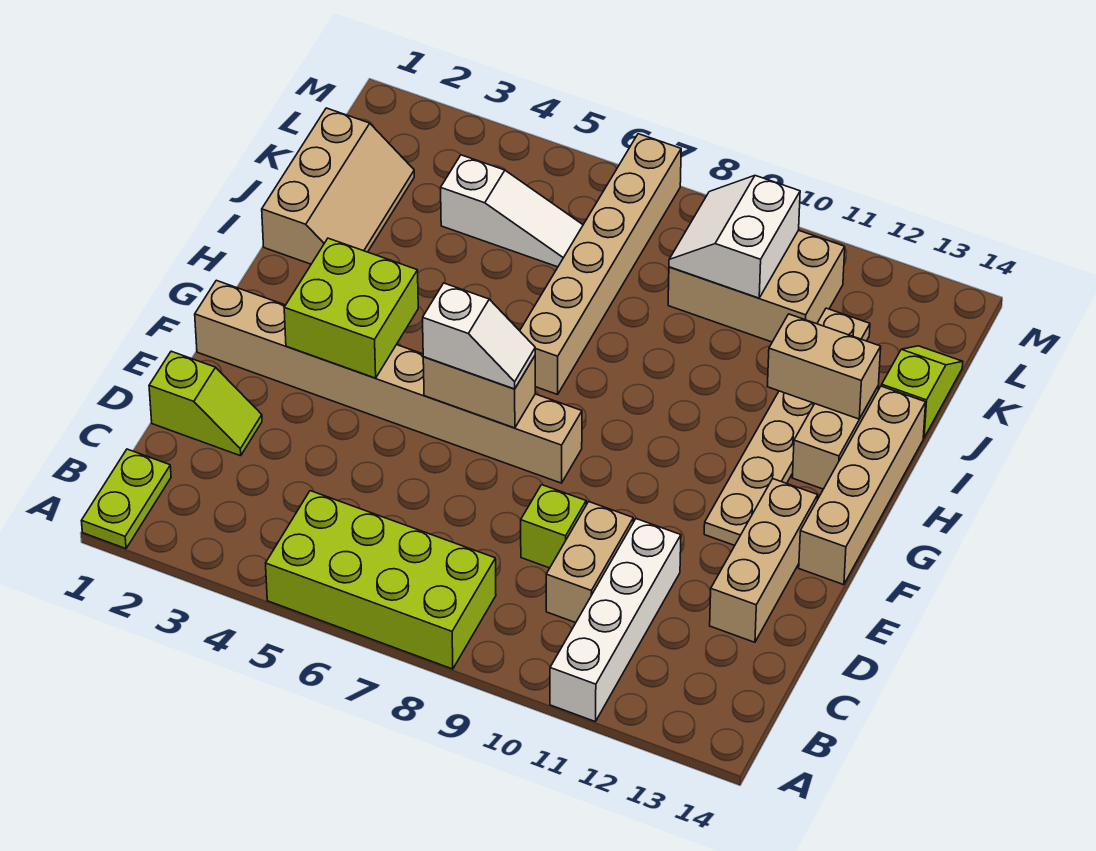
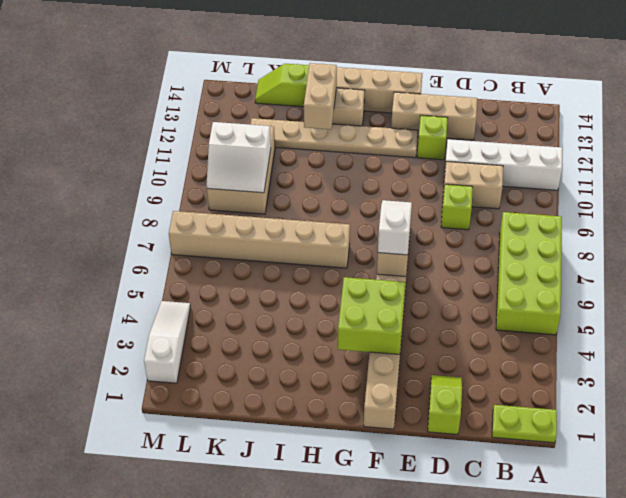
none -> lime brick E12 level 1
tan slope I1:K2 level 1 top 1 -> none
white slope K4:K6 level 1 top 4 -> white slope M2:M4 level 1 top 2

